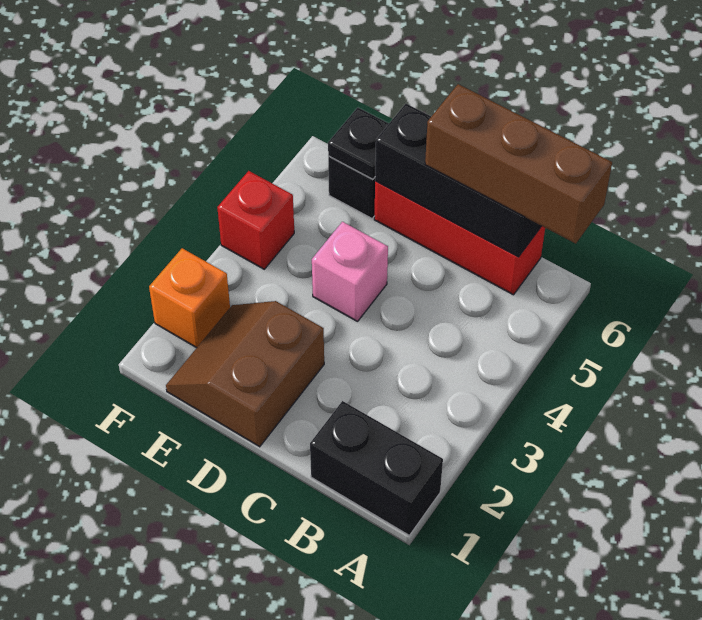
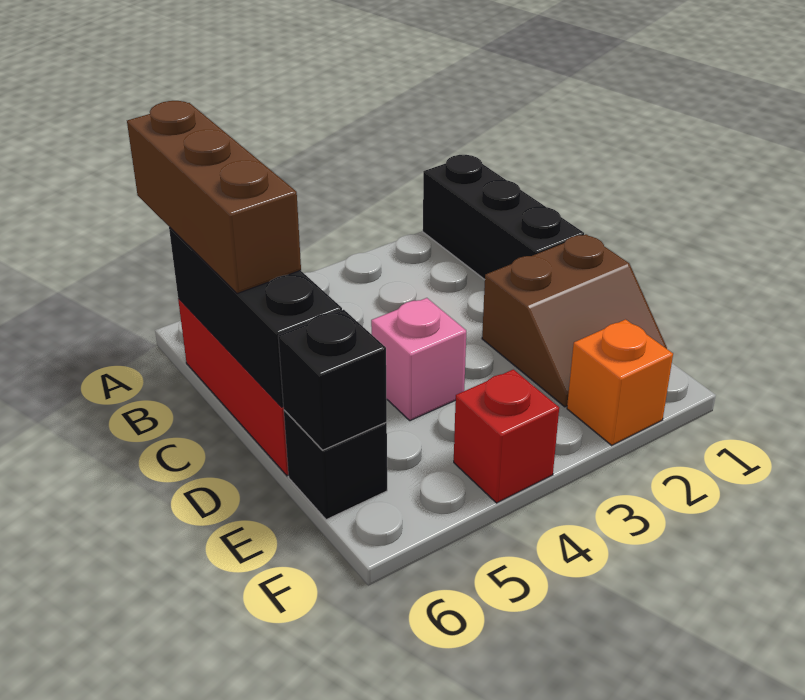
black brick A1:B1 level 1 -> black brick A1:C1 level 1
black plate E6 level 2 -> black brick E6 level 2

